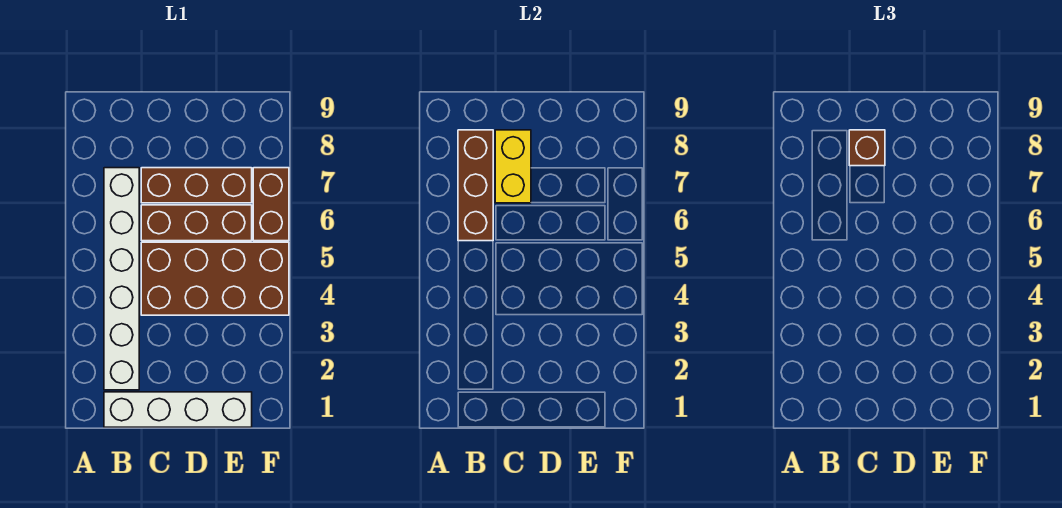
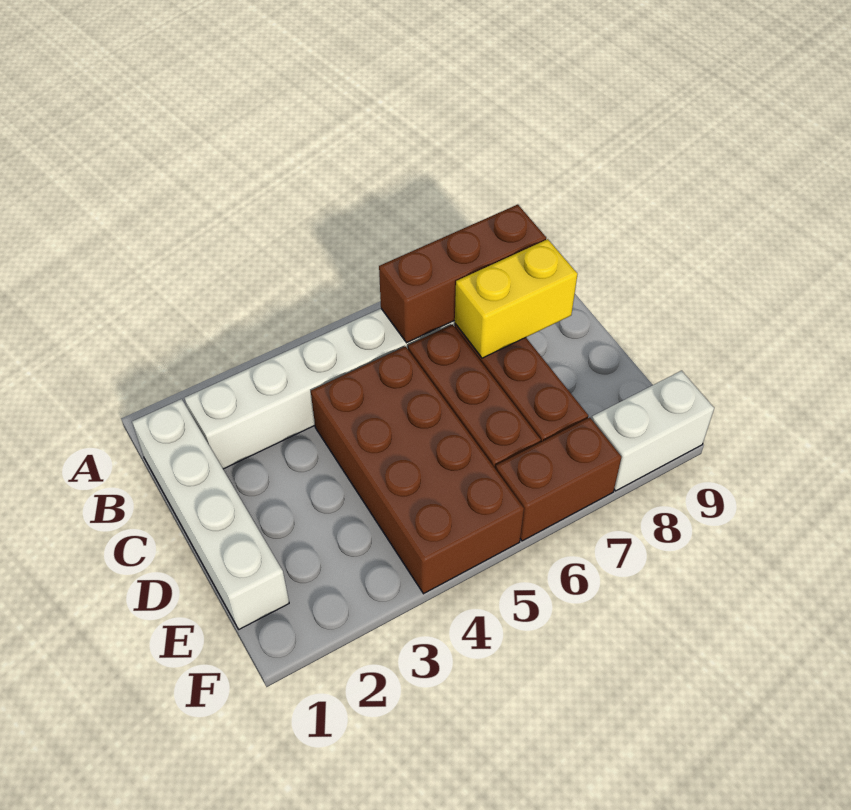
brown brick C8 level 3 -> none
none -> white brick F8:F9 level 1

